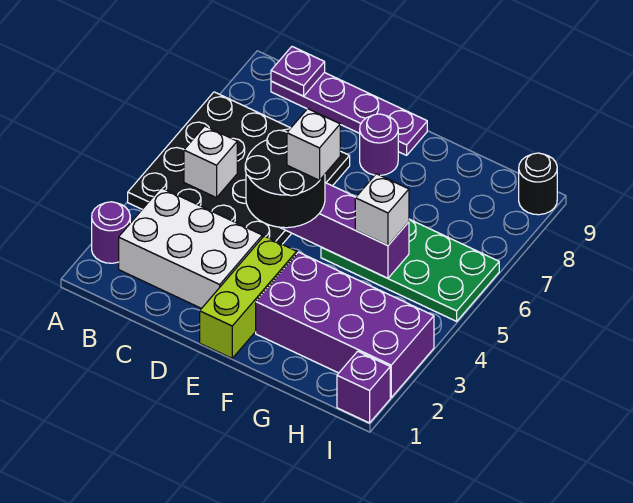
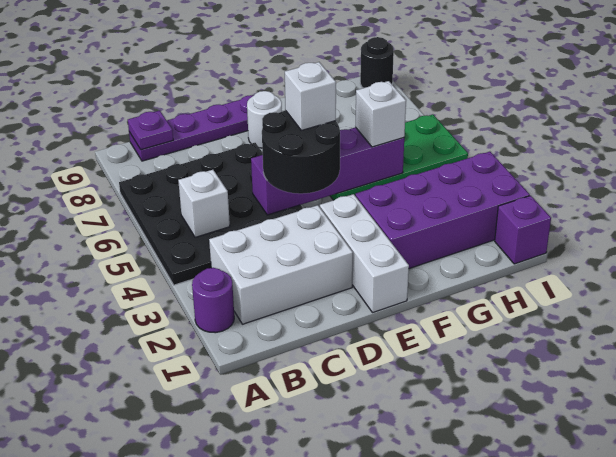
lime brick E1:E3 level 1 -> white brick E1:E3 level 1
purple round brick E8 level 1 -> white round brick E8 level 1

